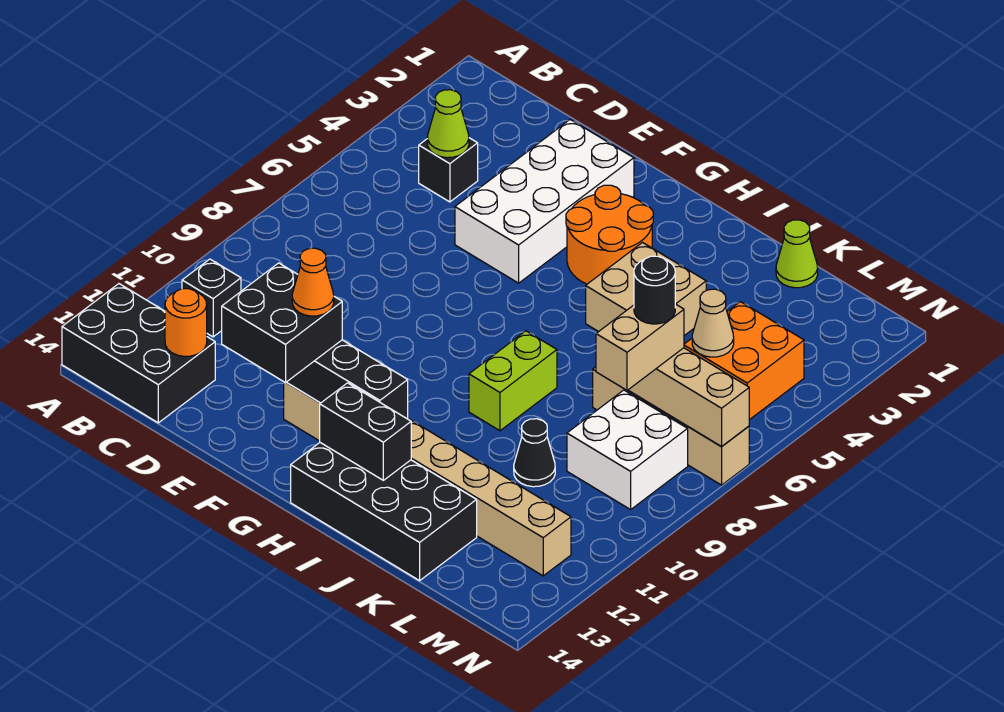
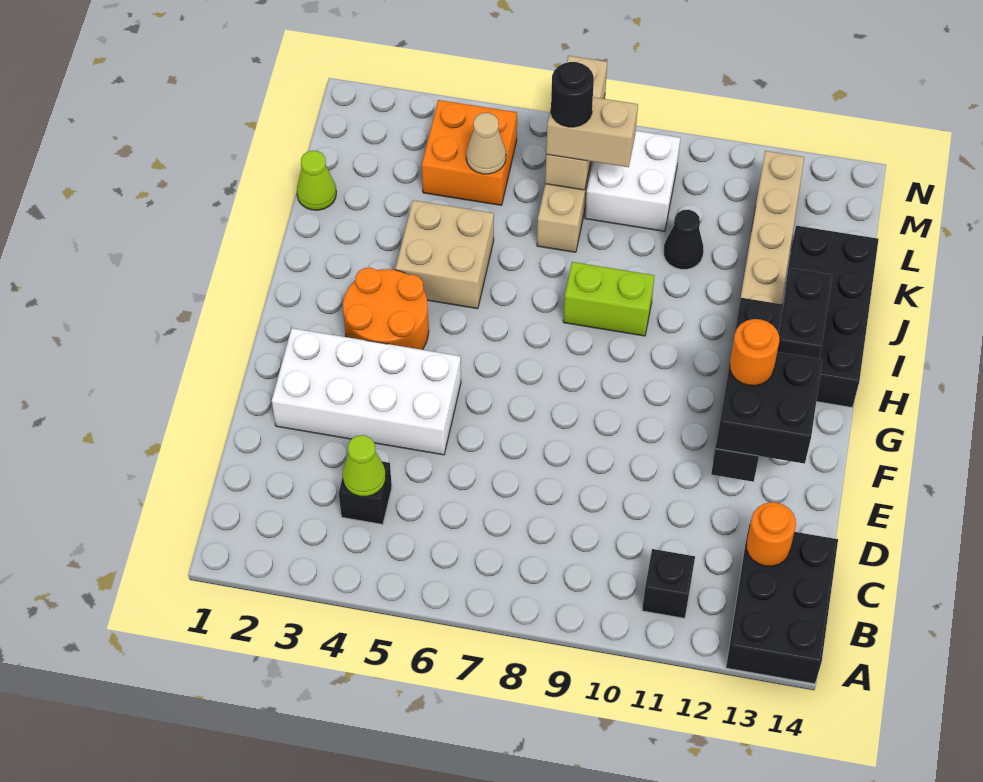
orange cone F12 level 4 -> orange round brick F12 level 4

